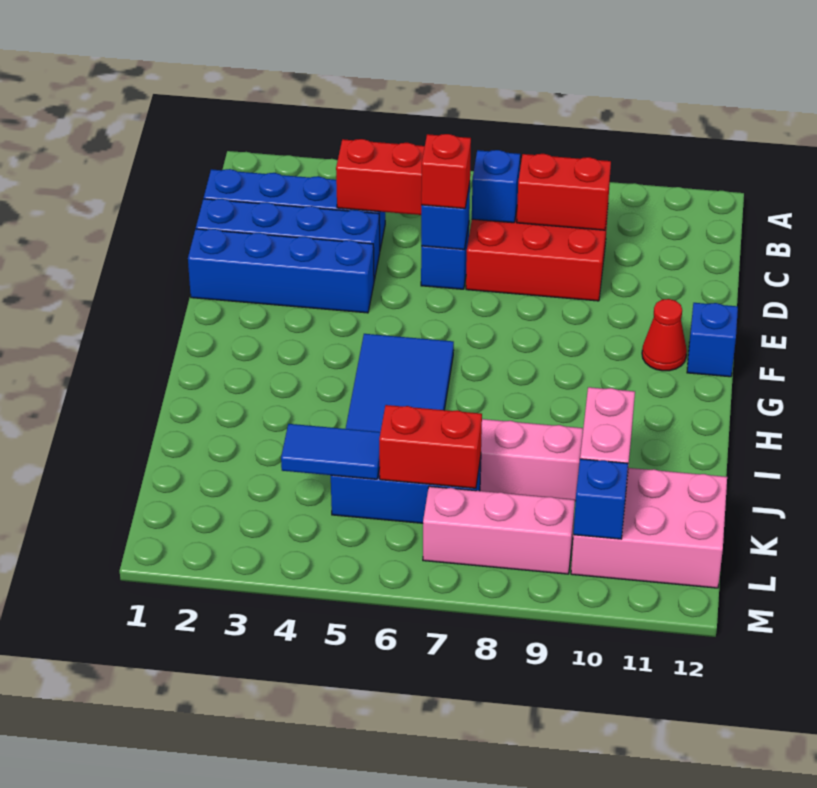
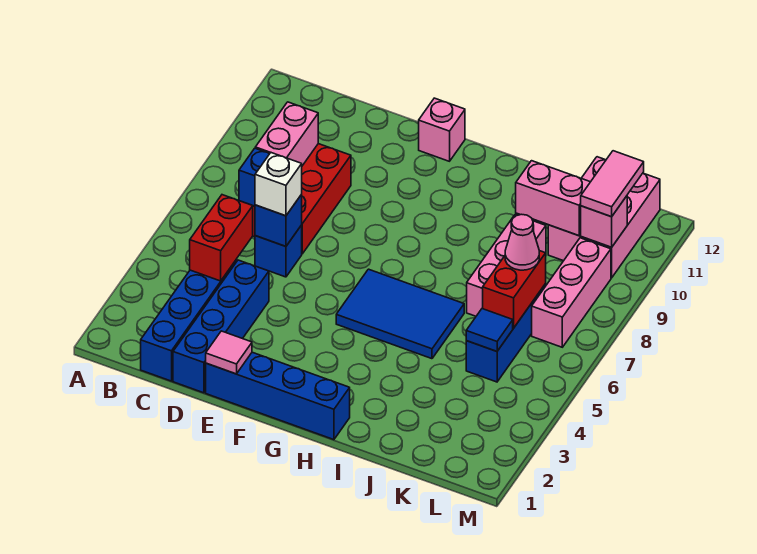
red brick C8:C9 level 2 -> pink brick C8:C9 level 2
red brick D6 level 3 -> white brick D6 level 3
blue brick E1:E4 level 1 -> blue brick E1:H1 level 1
none -> pink tile E1 level 2
red cone F11 level 1 -> none
blue brick F12 level 1 -> pink brick F12 level 1
blue tile K4:K5 level 2 -> blue tile K5 level 2
none -> pink cone K7 level 3
blue brick L10 level 2 -> pink brick L10 level 2
none -> pink tile L10:L11 level 3

